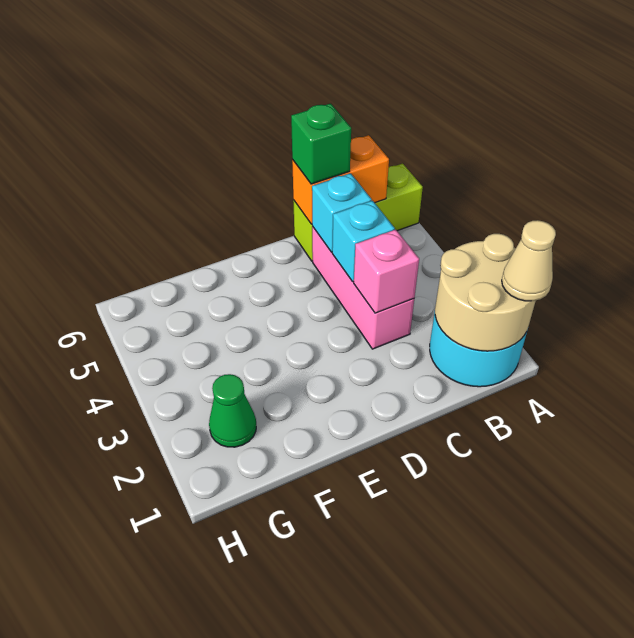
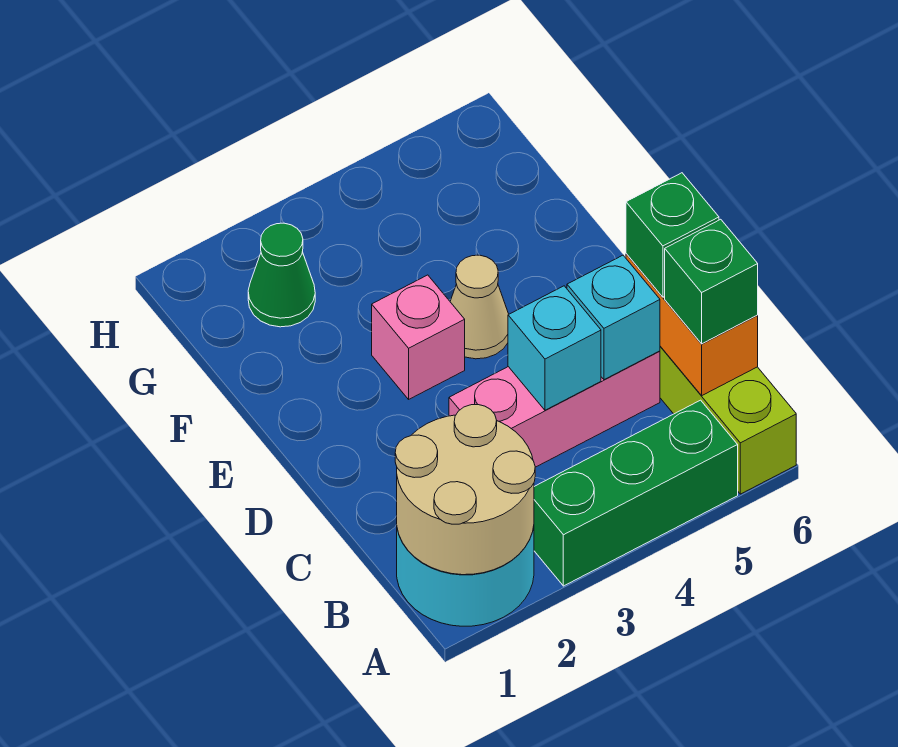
tan cone A1 level 3 -> tan cone E4 level 1
none -> green brick A3:A5 level 1
none -> green brick B6 level 3
pink brick C3 level 2 -> pink brick E3 level 1

